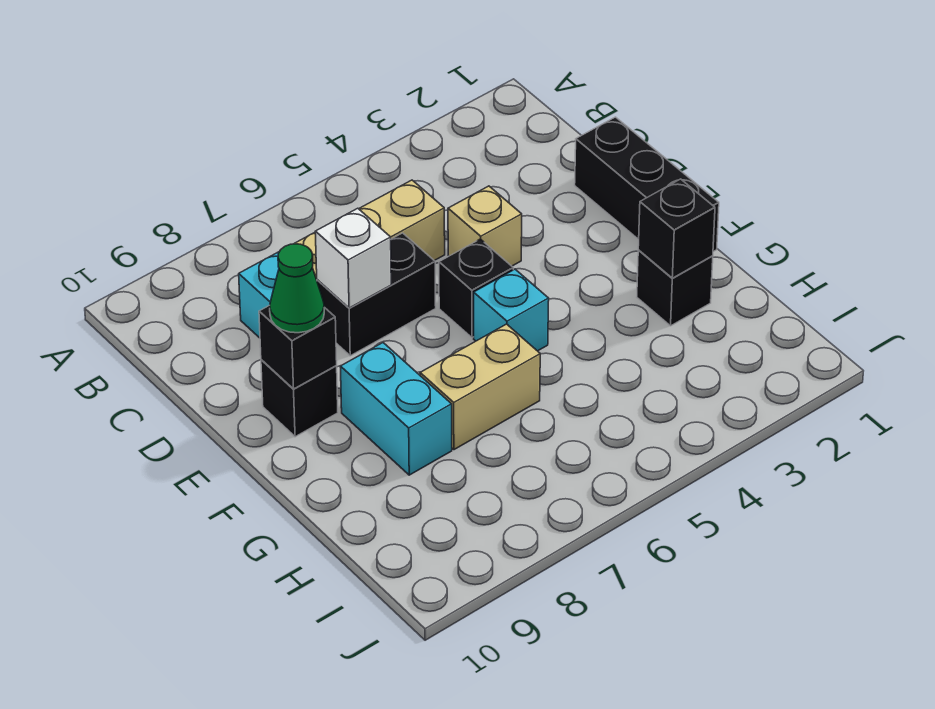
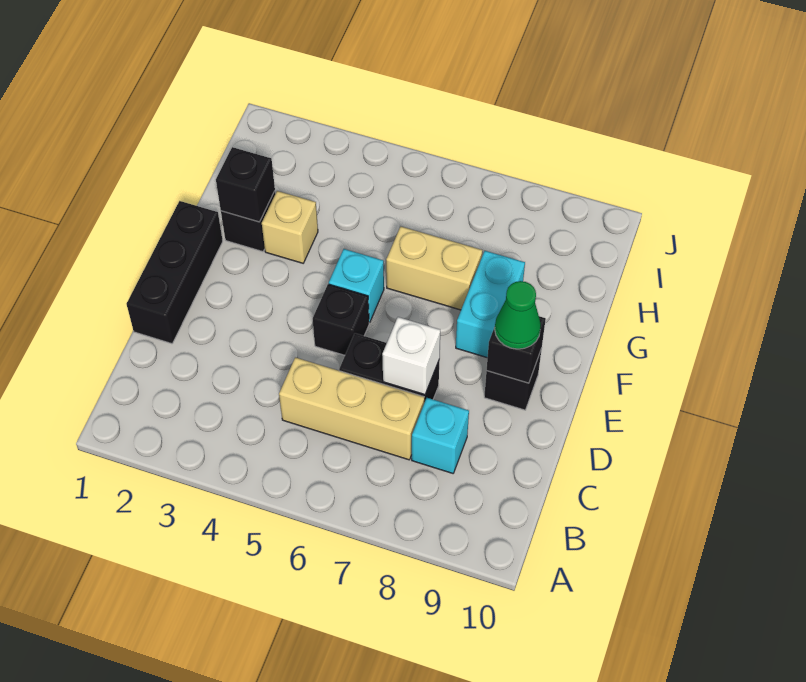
tan brick D4 level 1 -> tan brick G3 level 1

